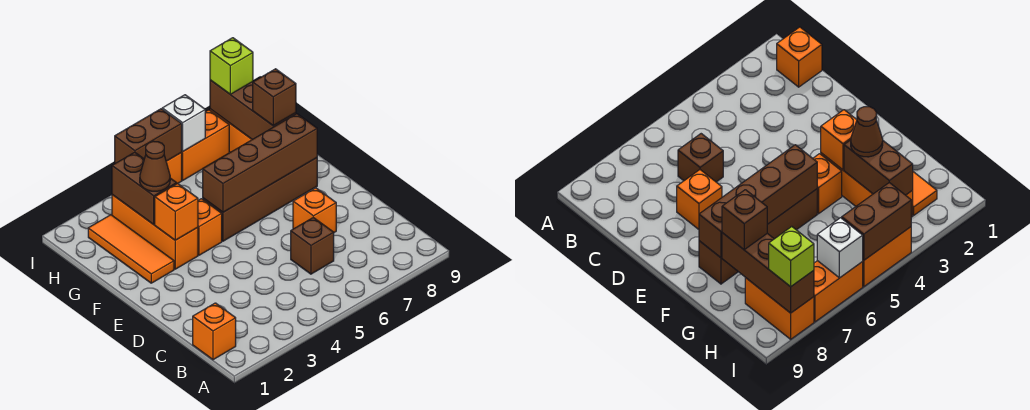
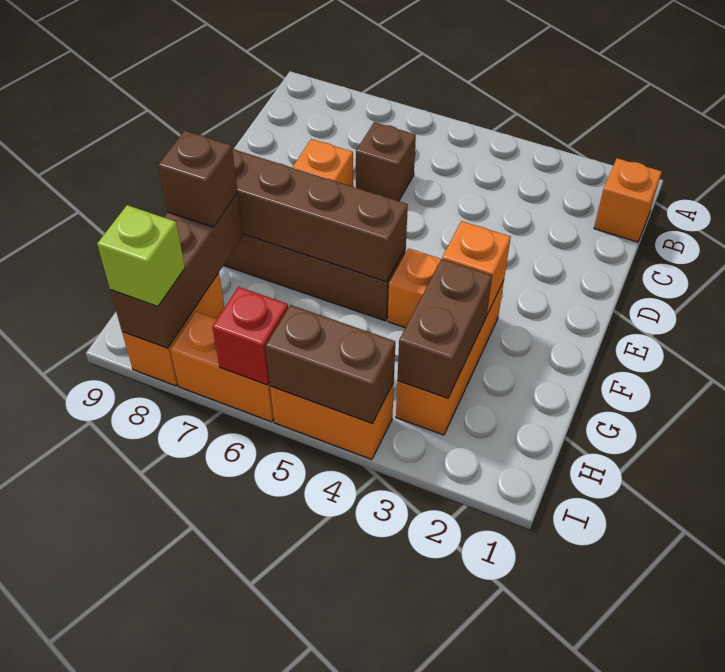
orange tile F2:H2 level 1 -> none
brown cone G3 level 3 -> none
white brick I6 level 2 -> red brick I6 level 2

